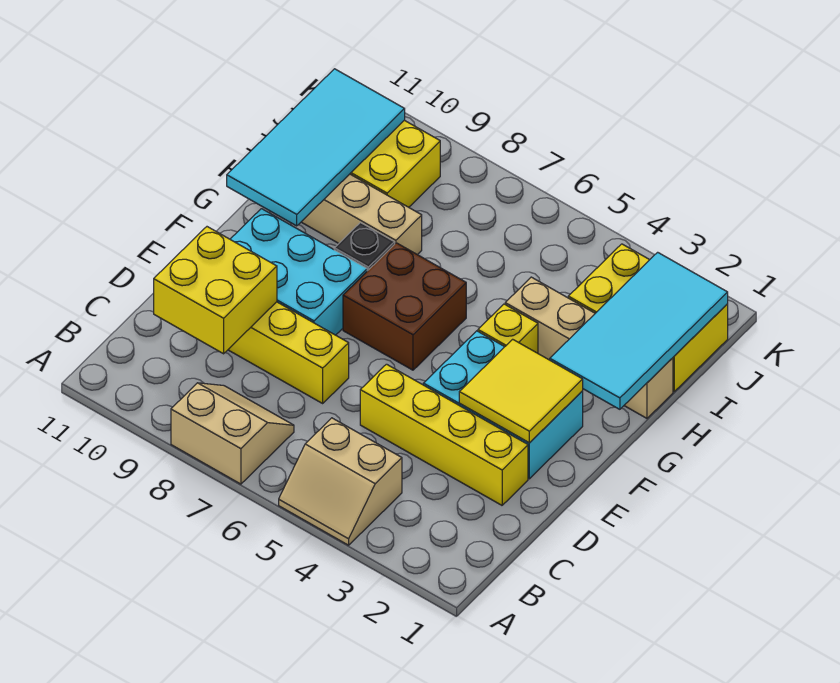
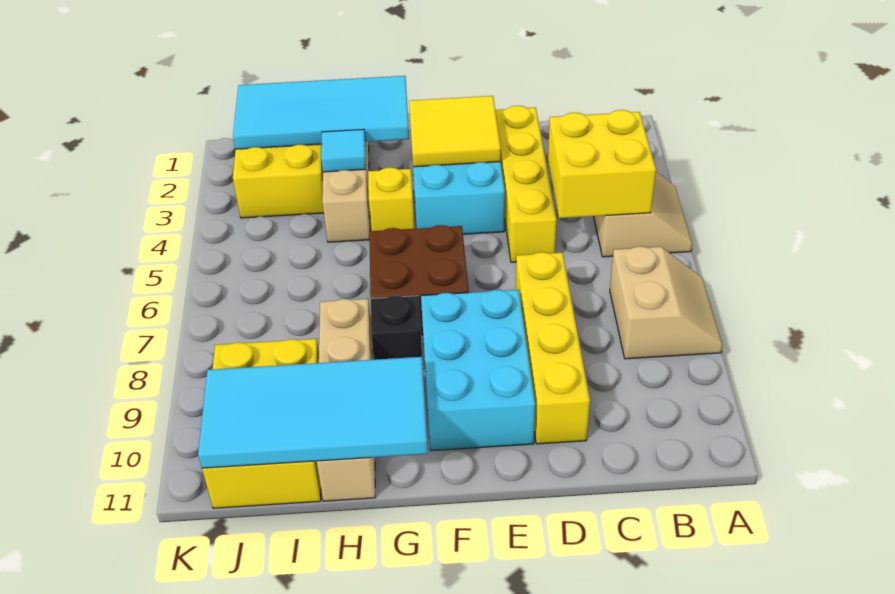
tan slope A7:B8 level 1 top A -> tan slope A7:B8 level 1 top B
yellow brick C9:D10 level 2 -> yellow brick B4:C5 level 2
none -> cyan tile H3 level 2

